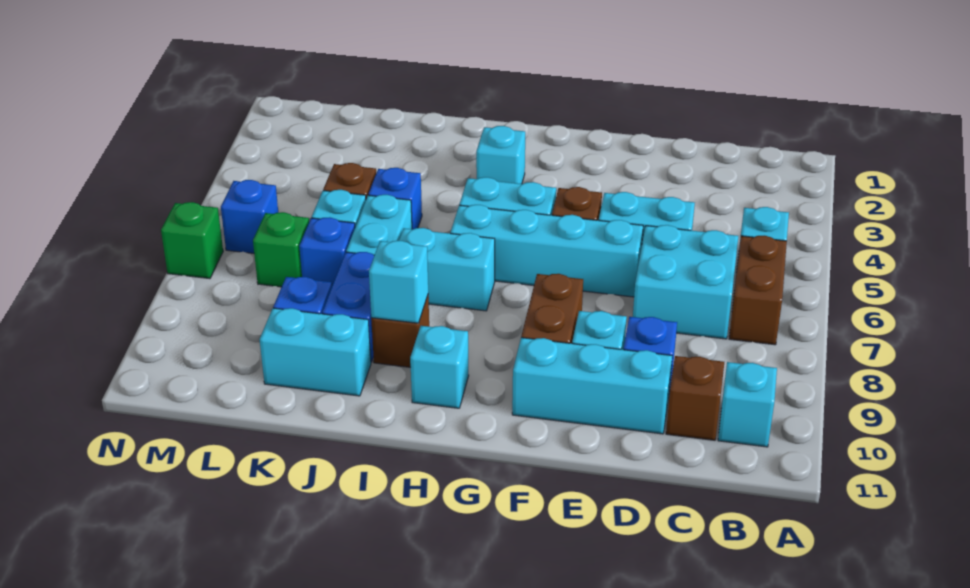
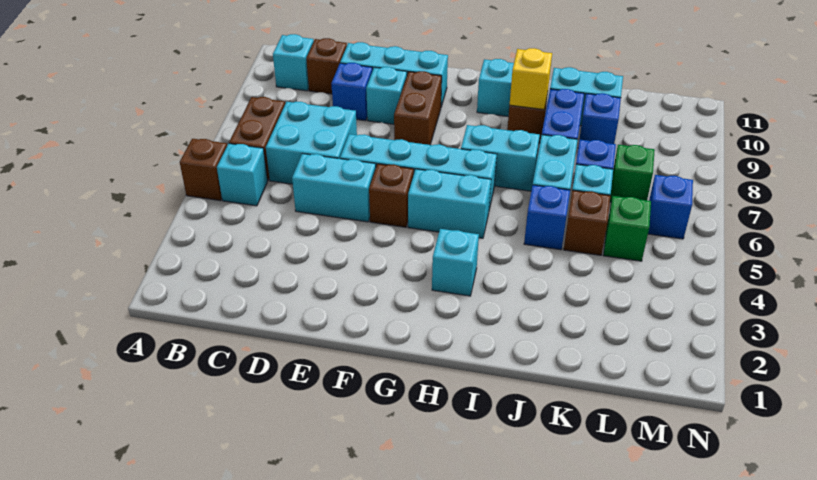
none -> brown brick A5 level 1
cyan brick I9 level 2 -> yellow brick I9 level 2
green brick N7 level 1 -> green brick L5 level 1

